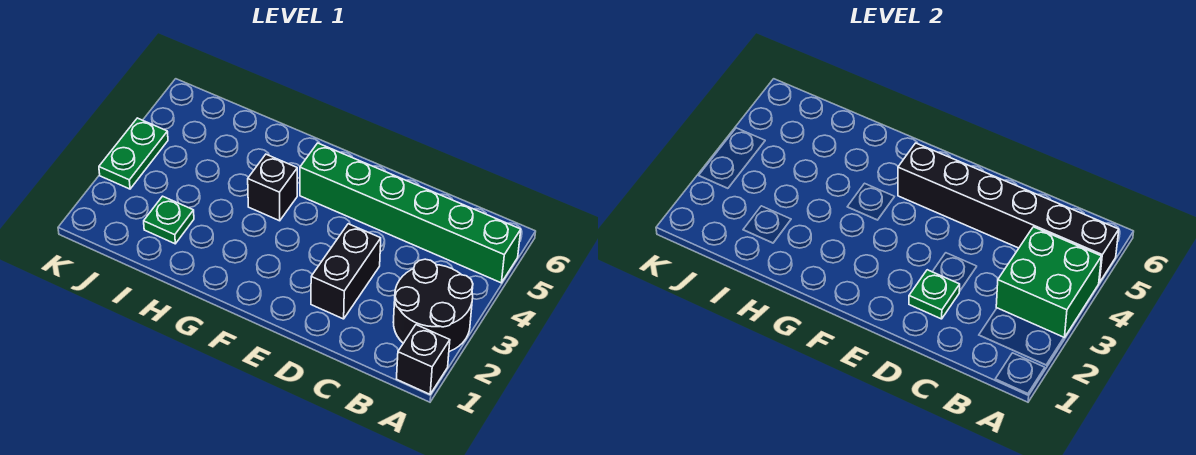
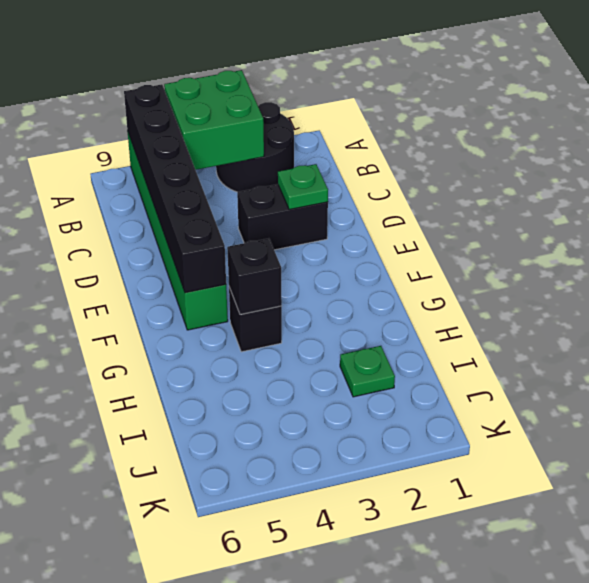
black brick A1 level 1 -> black brick G4 level 2
green plate K3:K4 level 1 -> none

